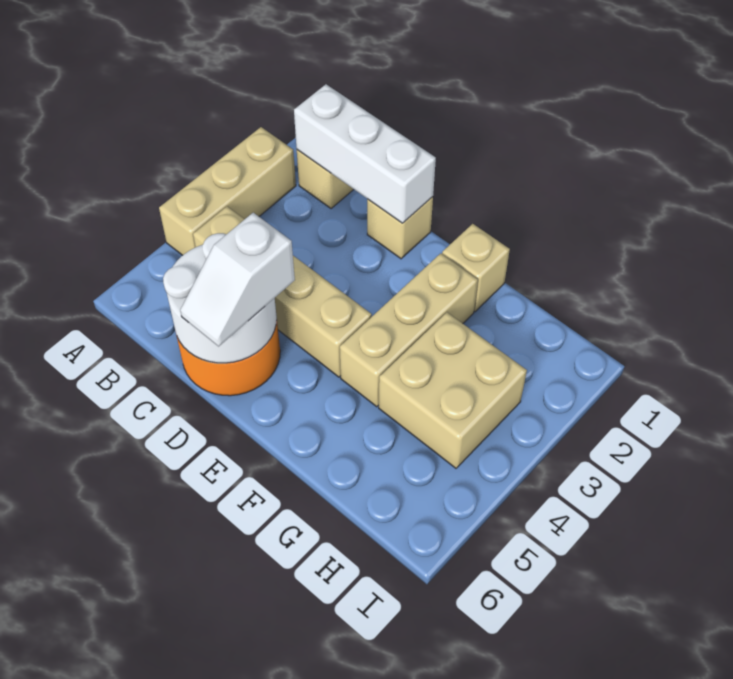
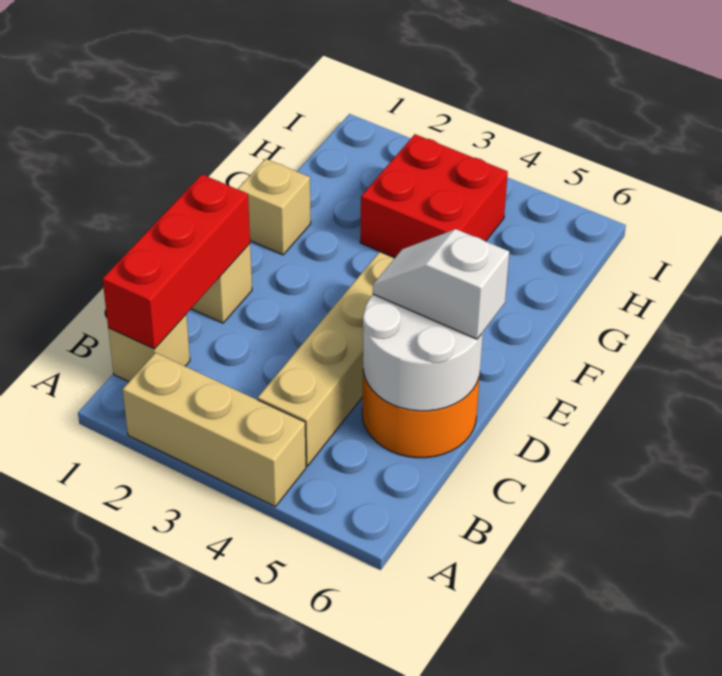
white brick B1:D1 level 2 -> red brick B1:D1 level 2
white slope D5:D6 level 3 top 5 -> white slope D5:D6 level 3 top 6
tan brick F2:F4 level 1 -> none
tan brick G3:H4 level 1 -> red brick G3:H4 level 1

